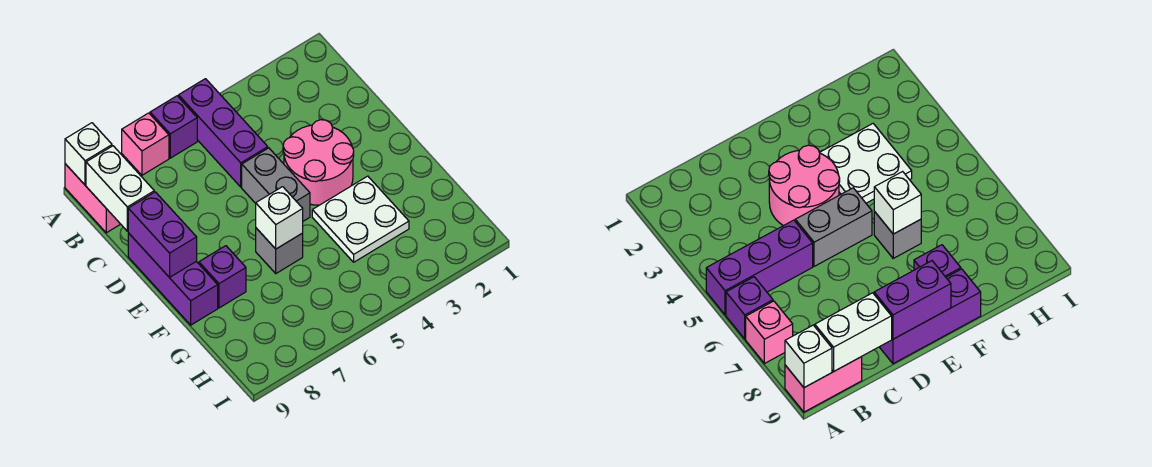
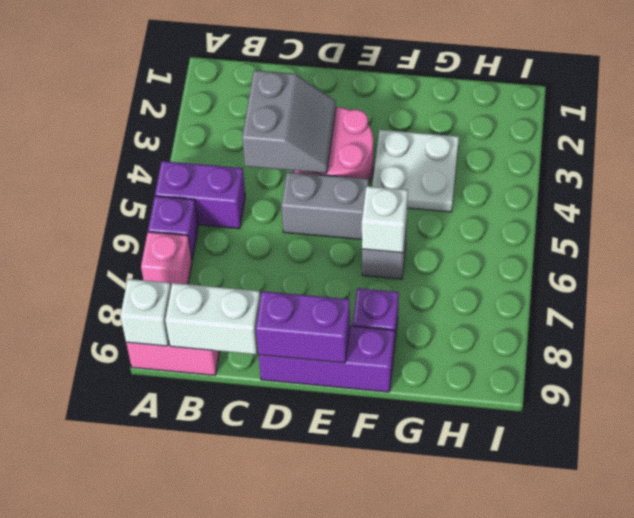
purple brick A5:C5 level 1 -> purple brick A5:B5 level 1
none -> grey slope C3:D4 level 2 top C

